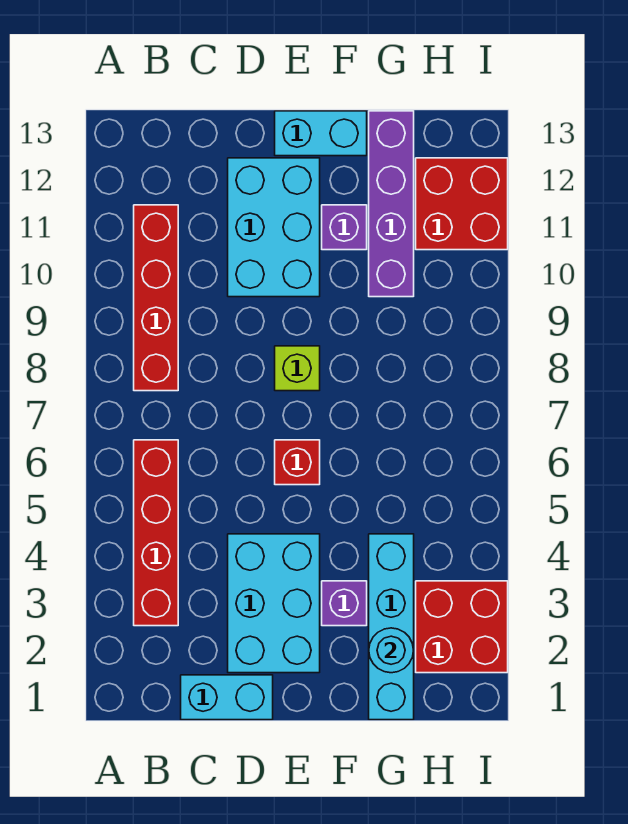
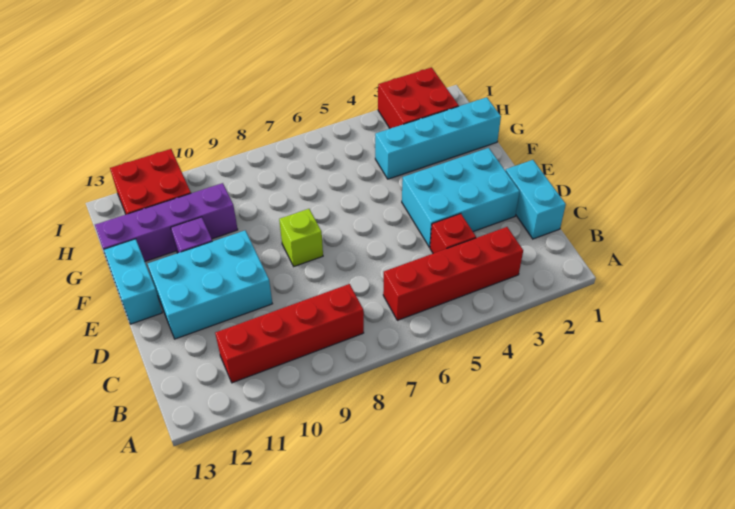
red brick E6 level 1 -> red brick C4 level 1
purple brick F3 level 1 -> none
cyan round brick G2 level 2 -> none

